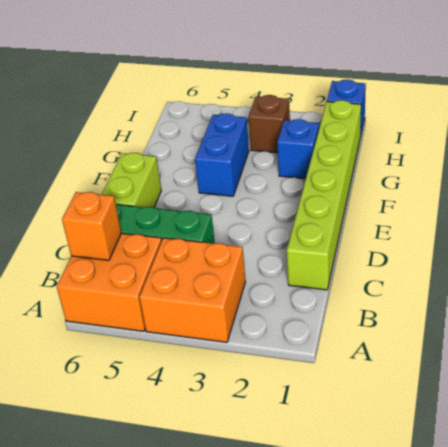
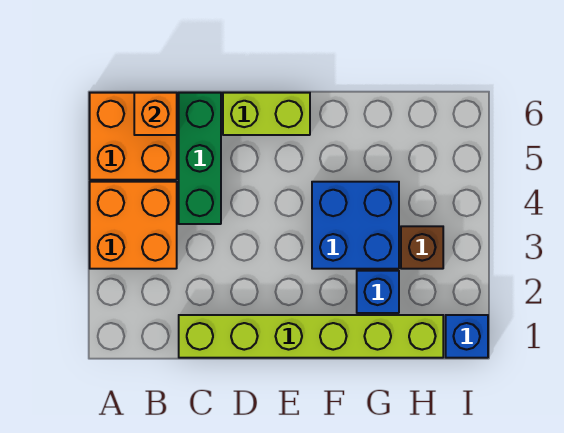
blue brick F4:G4 level 1 -> blue brick F3:G4 level 1

